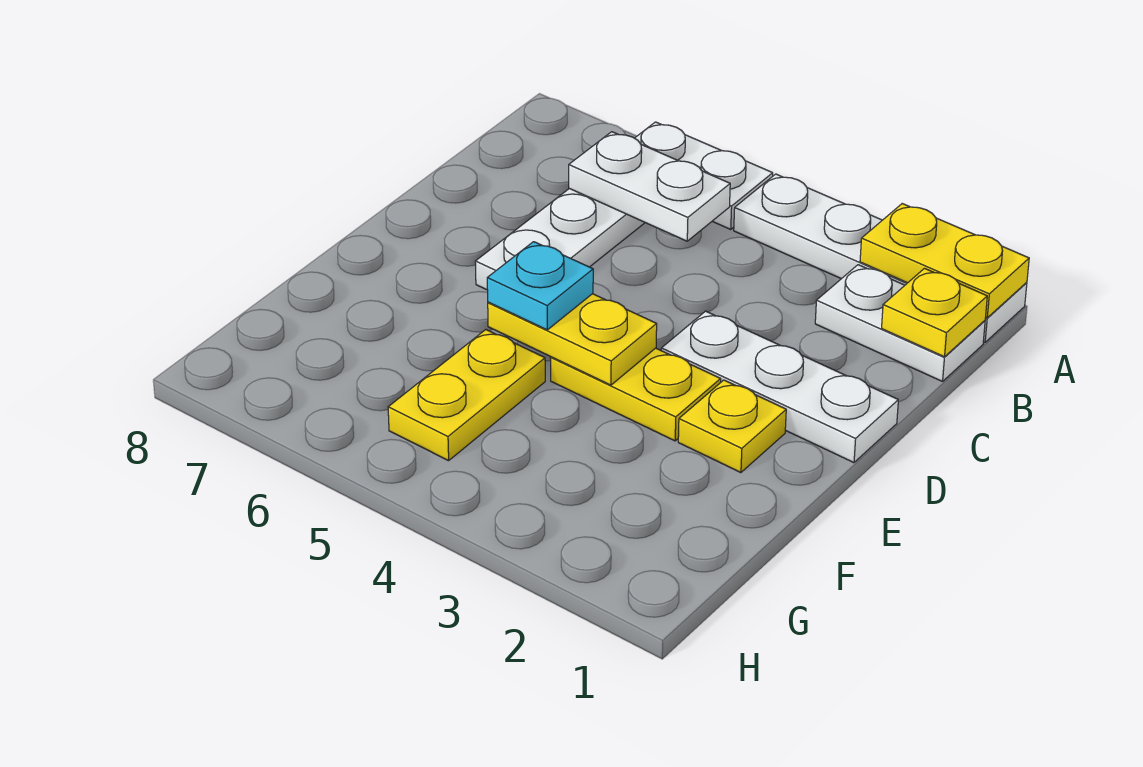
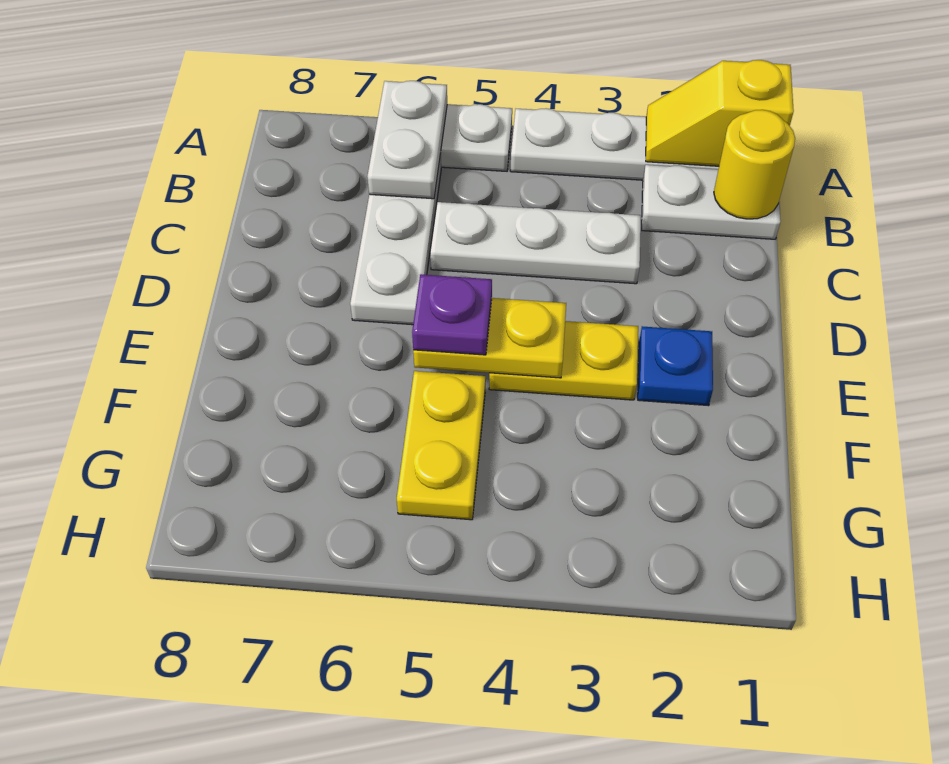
yellow plate A1:A2 level 2 -> yellow slope A1:A2 level 2 top 1
yellow plate B1 level 2 -> yellow round brick B1 level 2
white plate B5:B6 level 2 -> white plate A6:B6 level 2
white plate D1:D3 level 1 -> white plate C3:C5 level 1
yellow plate E2 level 1 -> blue plate E2 level 1
cyan plate E5 level 3 -> purple plate E5 level 3

